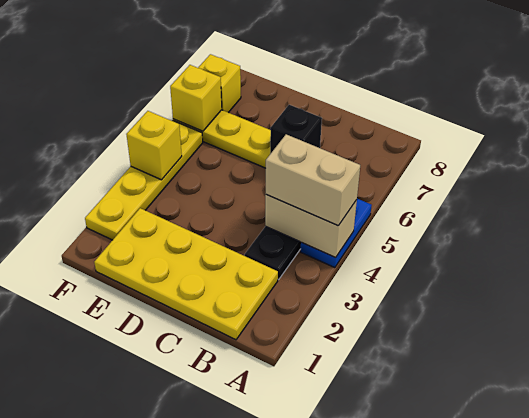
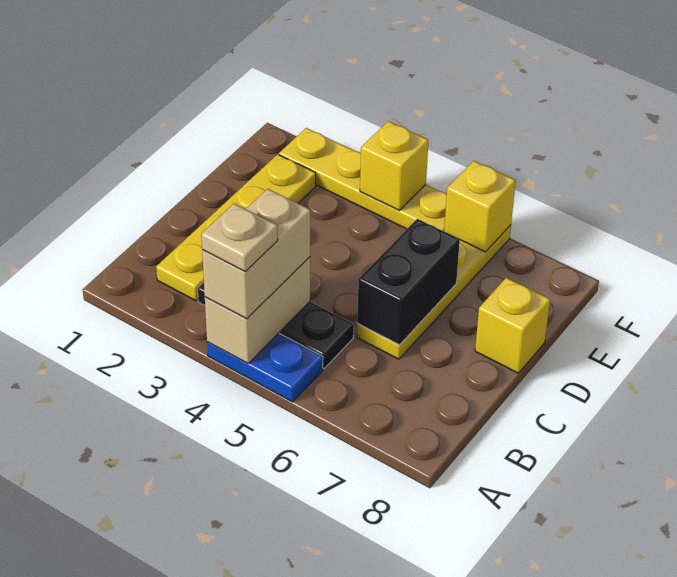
none -> tan plate A4 level 4
yellow plate B1:E2 level 1 -> yellow plate B2:E2 level 1
black brick C6 level 2 -> black brick C6:D6 level 2
yellow brick F7 level 1 -> yellow brick D8 level 1

